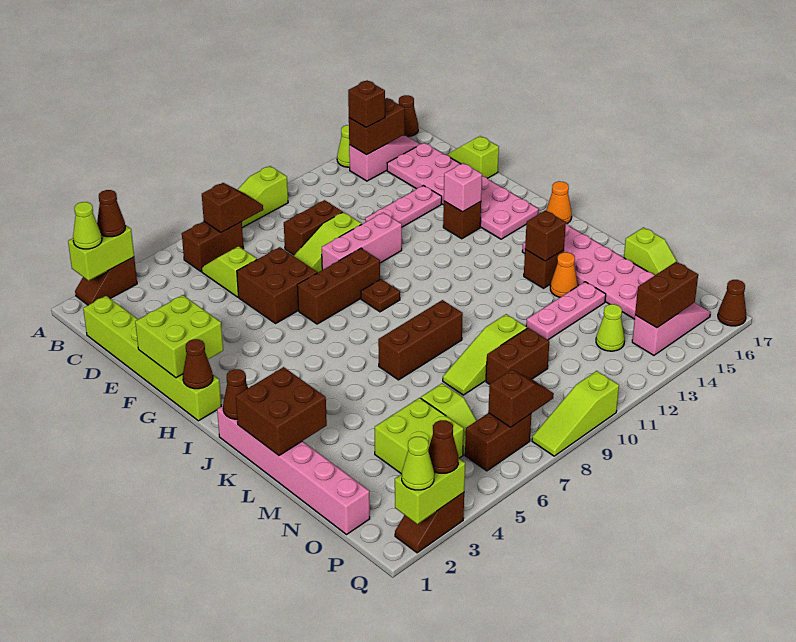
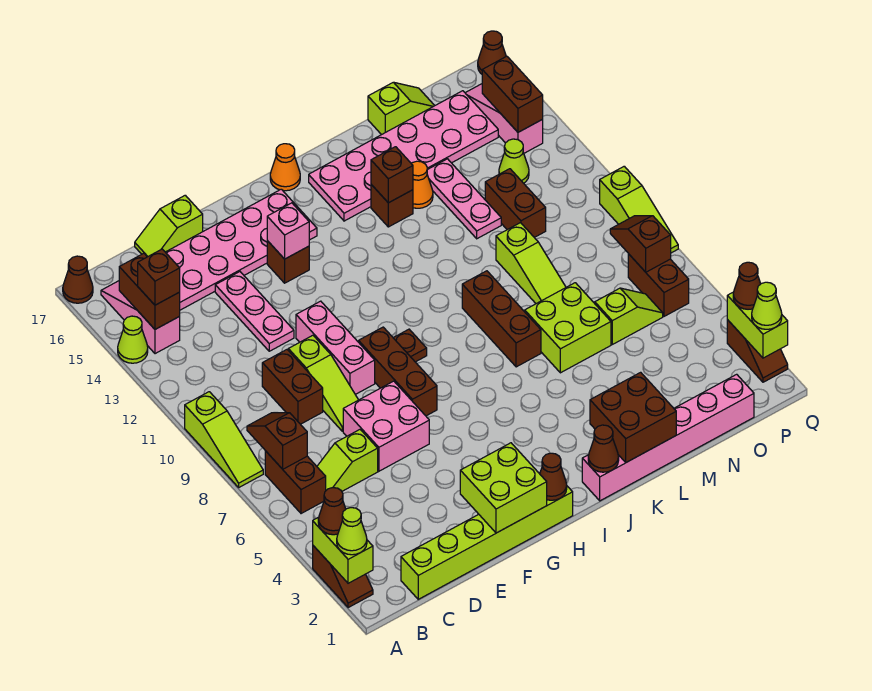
brown brick E6:F7 level 1 -> pink brick E6:F7 level 1
lime brick N4:O5 level 1 -> lime brick L6:M7 level 1
brown brick N9:N10 level 1 -> brown brick N11:N12 level 1

